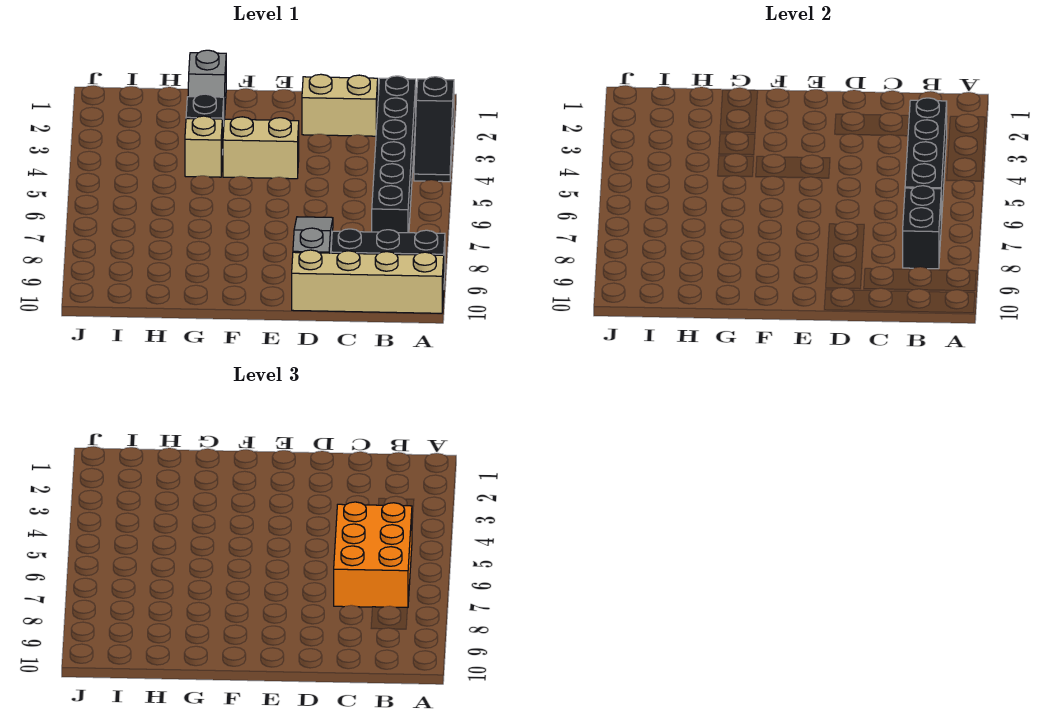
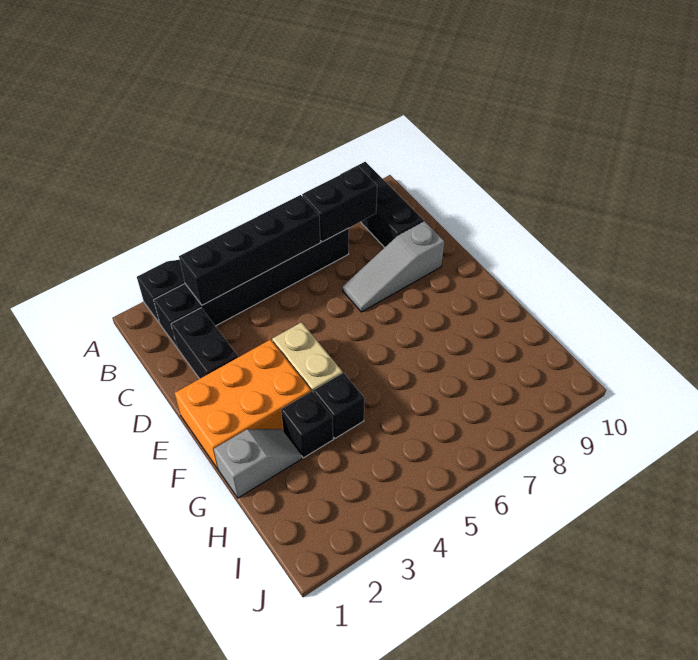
tan brick A10:D10 level 1 -> none
orange brick B5:C7 level 3 -> orange brick E1:F3 level 1
tan brick C2:D2 level 1 -> black brick C2:D2 level 1
tan brick G4 level 1 -> black brick G4 level 1

